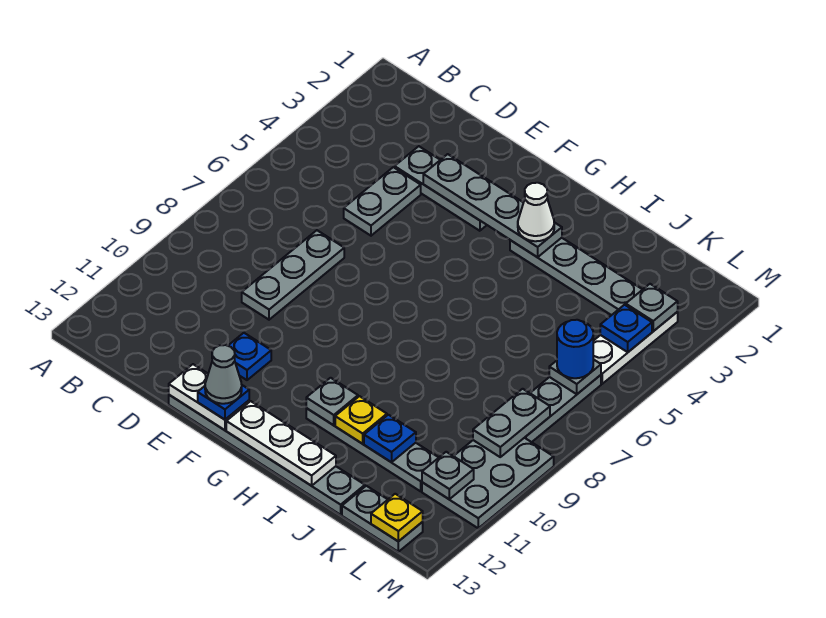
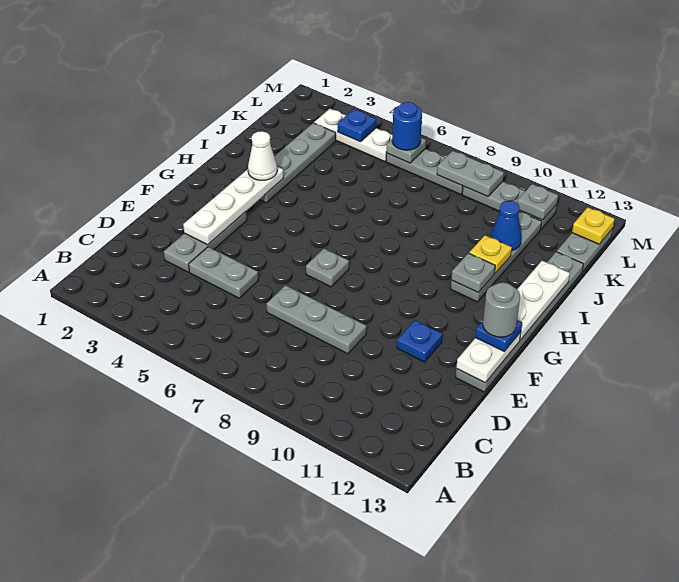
grey plate E3:H3 level 2 -> white plate E3:H3 level 2
grey cone F13 level 4 -> grey round brick F13 level 4
blue plate J11 level 2 -> blue cone J11 level 2
grey plate L3 level 2 -> grey plate F7 level 1
grey plate L9:M11 level 1 -> grey plate L9:L11 level 1

